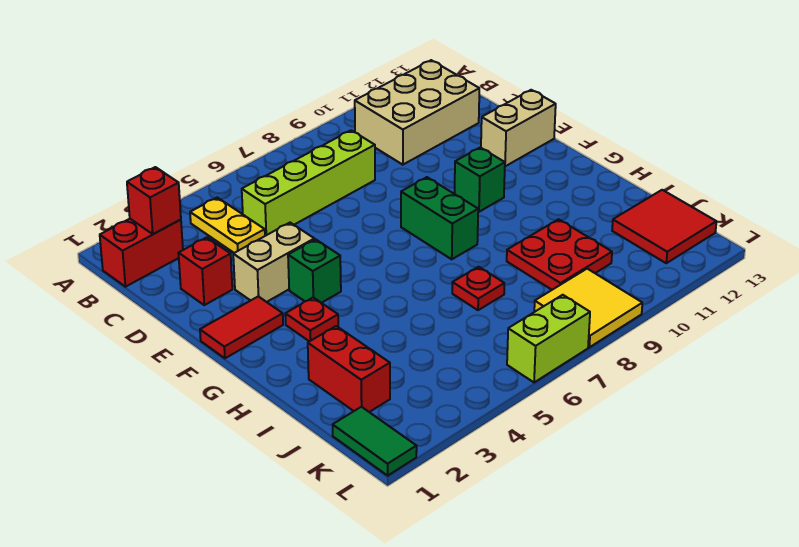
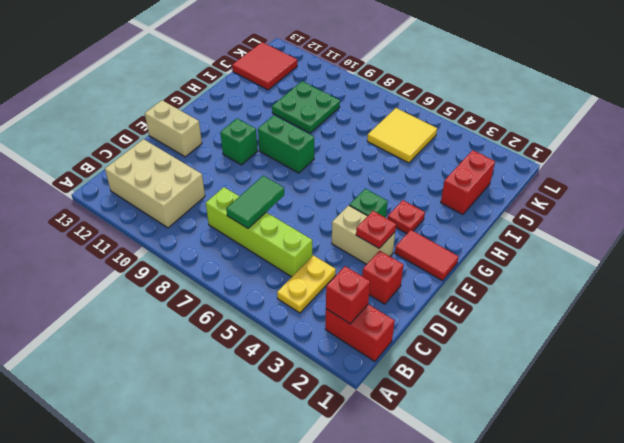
green brick F8:G8 level 1 -> green brick G8:G9 level 1
red plate I7 level 1 -> red plate E3 level 2
red plate I9:J10 level 1 -> green plate I9:J10 level 1
green tile K1:L1 level 1 -> green tile C7:D7 level 2
yellow tile K8:L9 level 1 -> yellow tile J5:K6 level 1
lime brick L6:L7 level 1 -> none

